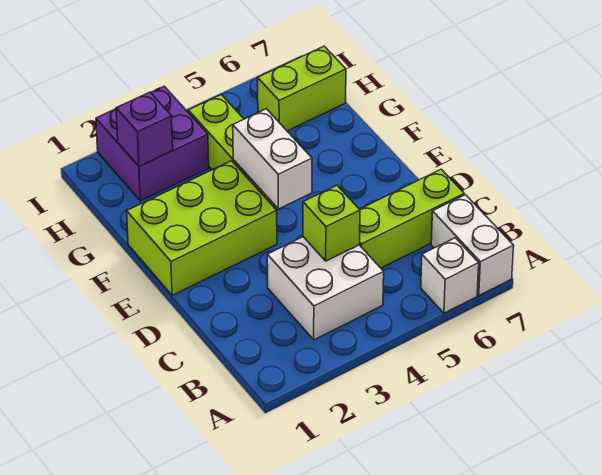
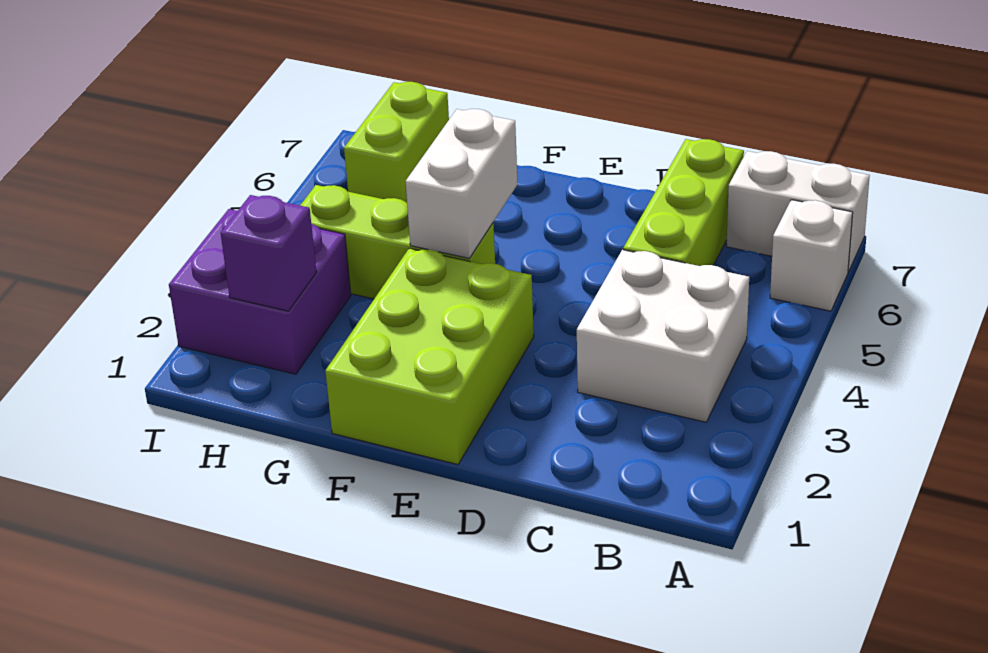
lime brick C4 level 2 -> none
white brick E4:F4 level 2 -> white brick F4:F5 level 2

